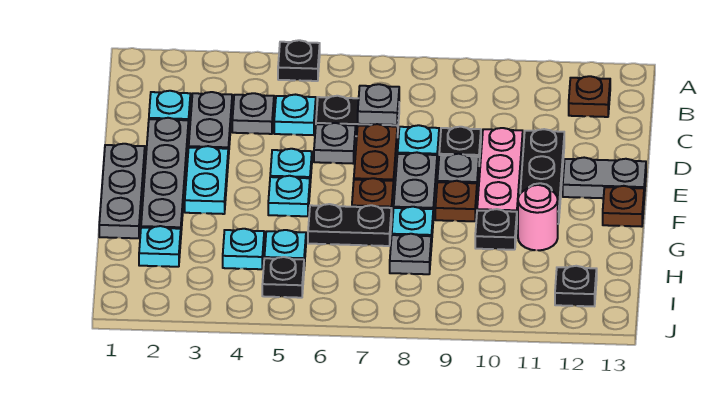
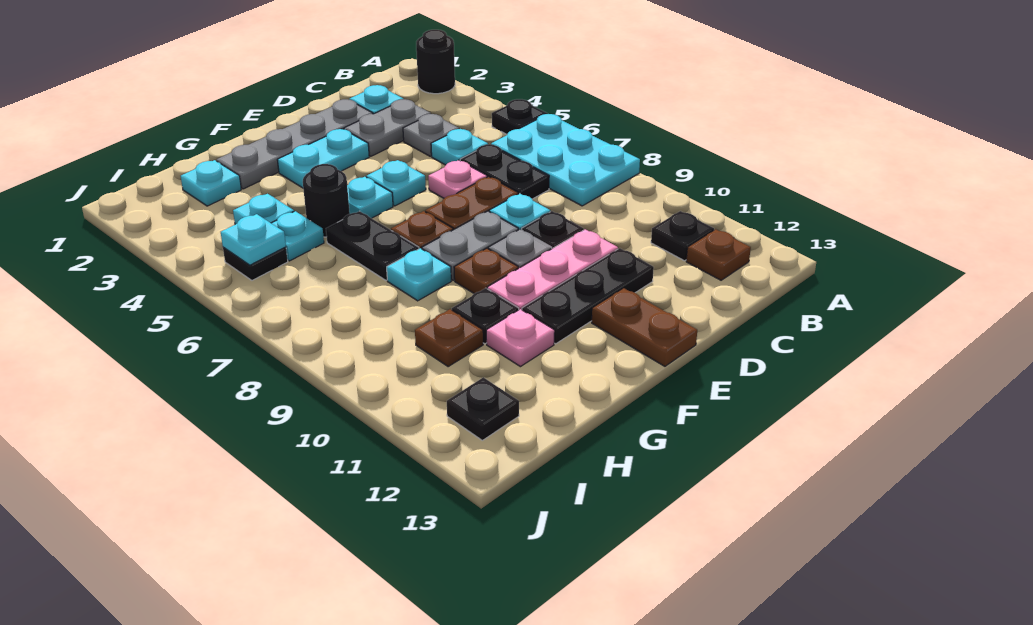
none -> black round brick A2 level 1
none -> cyan plate A6:B8 level 1
none -> black plate B11 level 1
grey plate C7 level 2 -> none
grey plate D6 level 1 -> pink plate D6 level 1
grey plate E1:G1 level 1 -> none
grey plate E12:E13 level 1 -> brown plate E12:E13 level 1
brown plate F13 level 1 -> brown plate H10 level 1
none -> black round brick G5 level 1
pink round brick G11 level 1 -> pink plate G11 level 1
grey plate H8 level 1 -> none
none -> cyan plate I5 level 2

